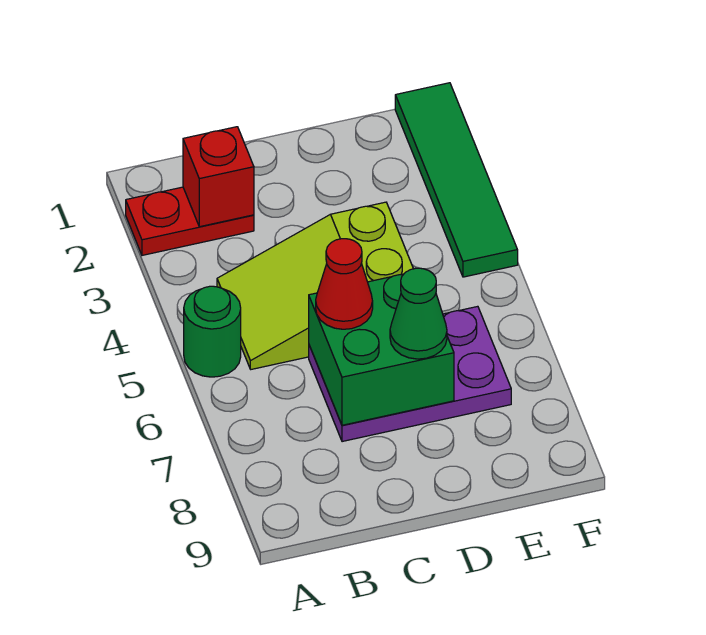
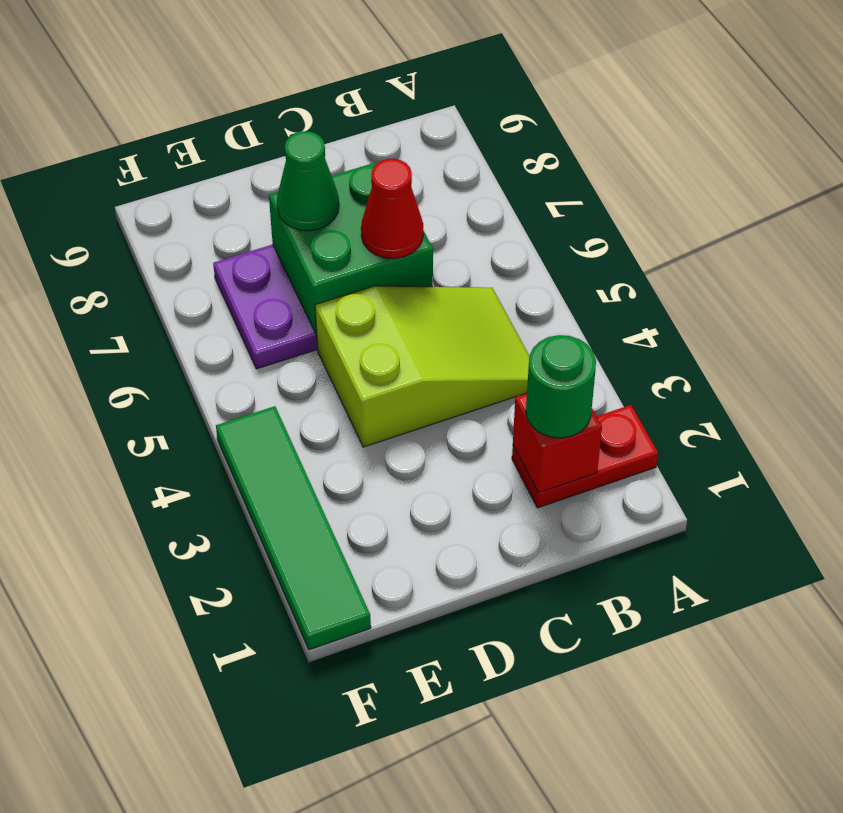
green round brick A5 level 1 -> green round brick B2 level 3

